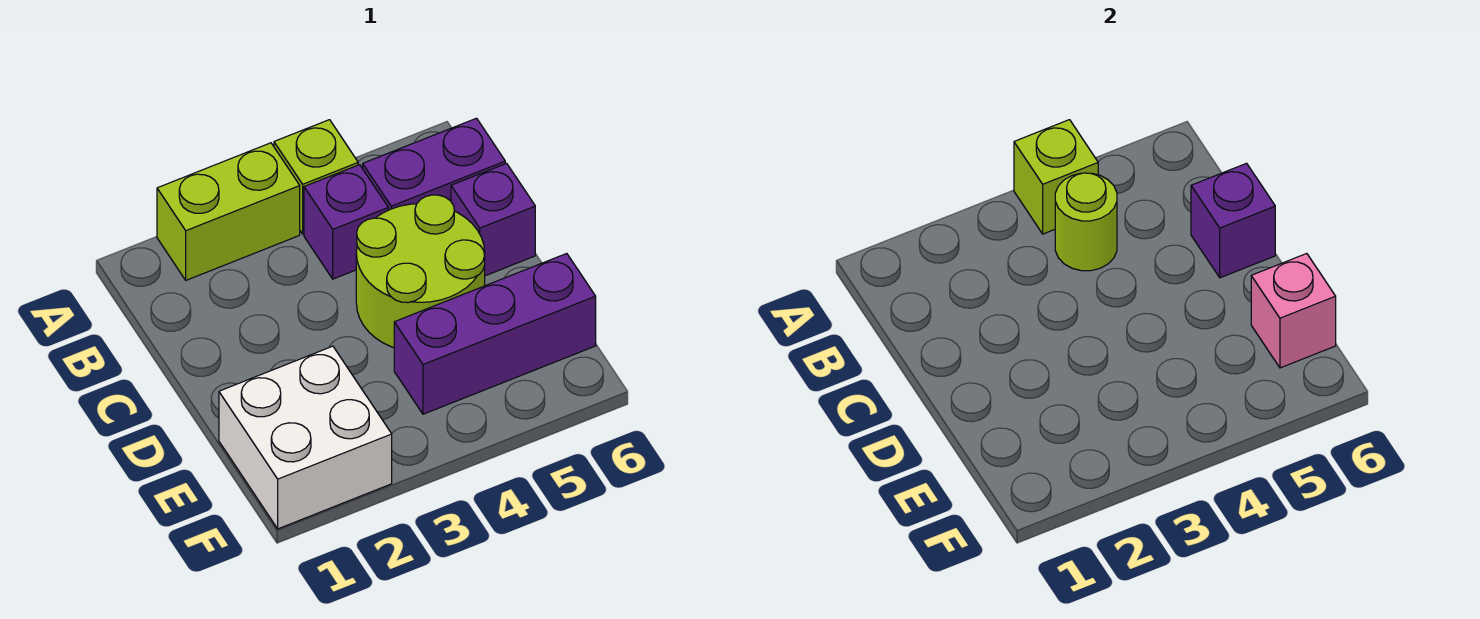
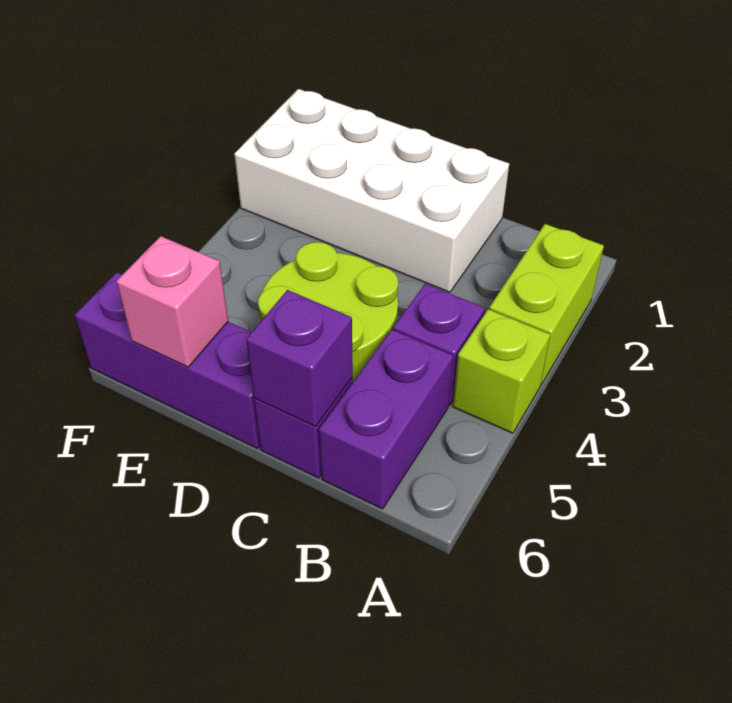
lime brick A4 level 2 -> none
lime round brick B4 level 2 -> none
white brick E1:F2 level 1 -> white brick C1:F2 level 1
purple brick E4:E6 level 1 -> purple brick D6:F6 level 1

